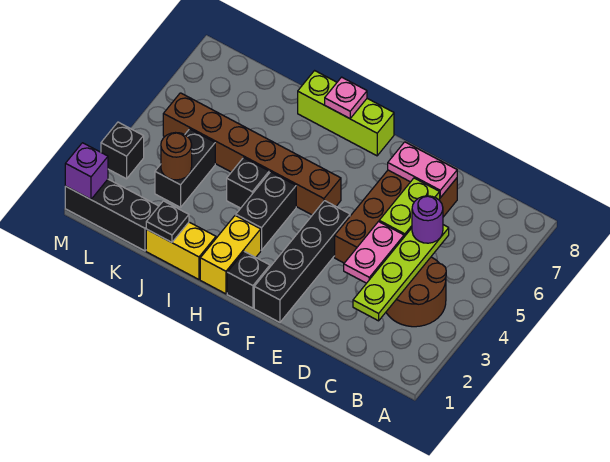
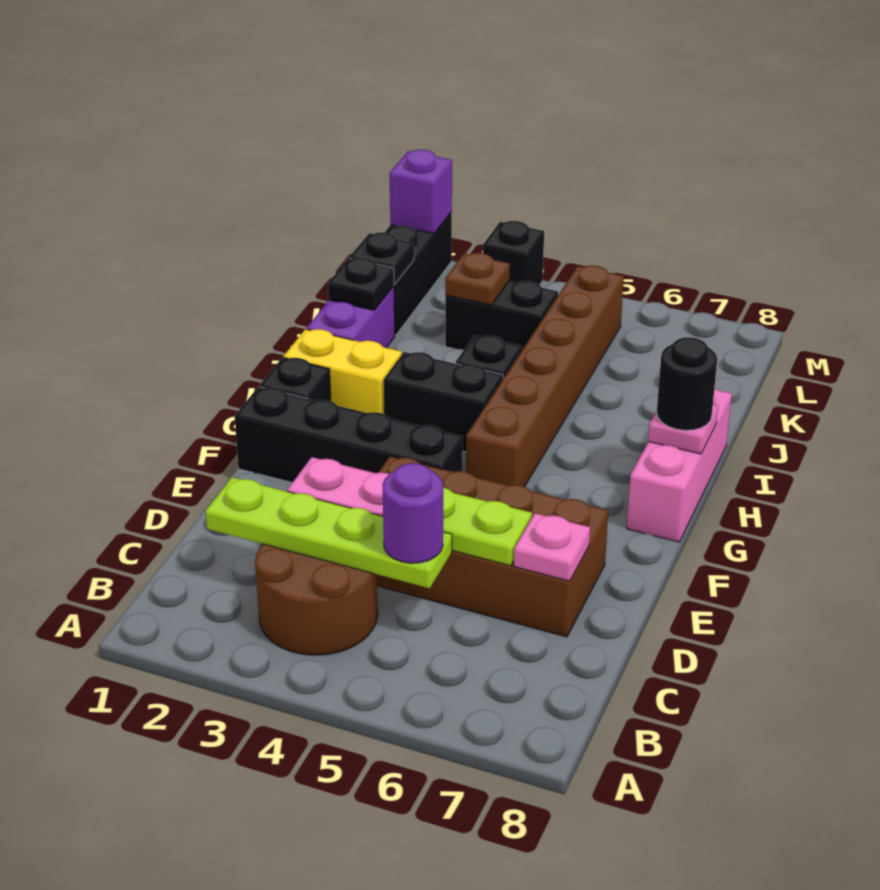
pink plate D7:E7 level 2 -> pink plate D7 level 2
lime brick G8:I8 level 1 -> pink brick G8:I8 level 1
none -> black round brick H8 level 3
yellow brick I1:J1 level 1 -> purple brick I1:J1 level 1
none -> black plate K1 level 2
brown round brick K3 level 2 -> brown plate K3 level 2

